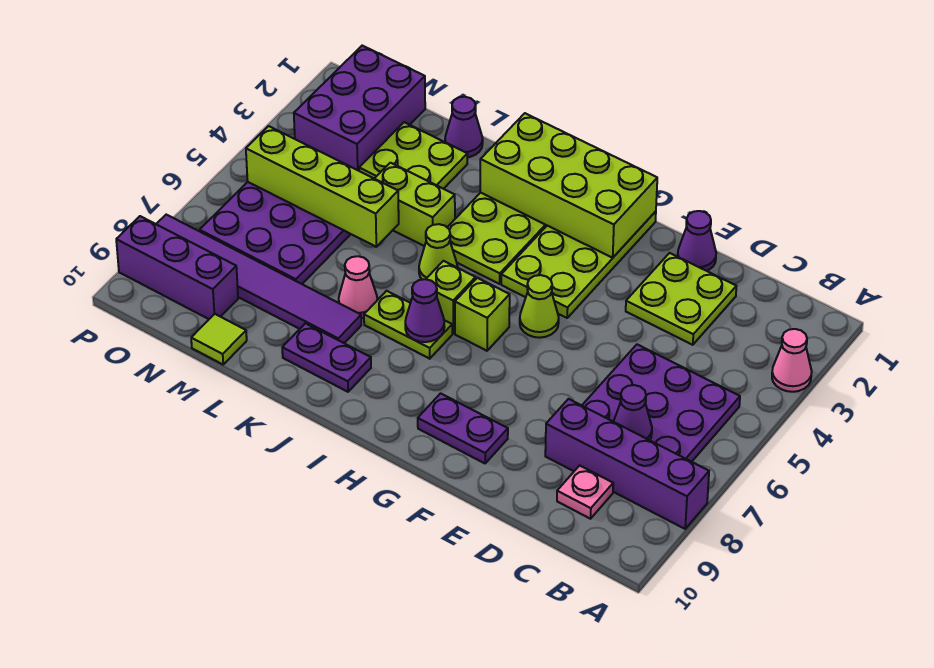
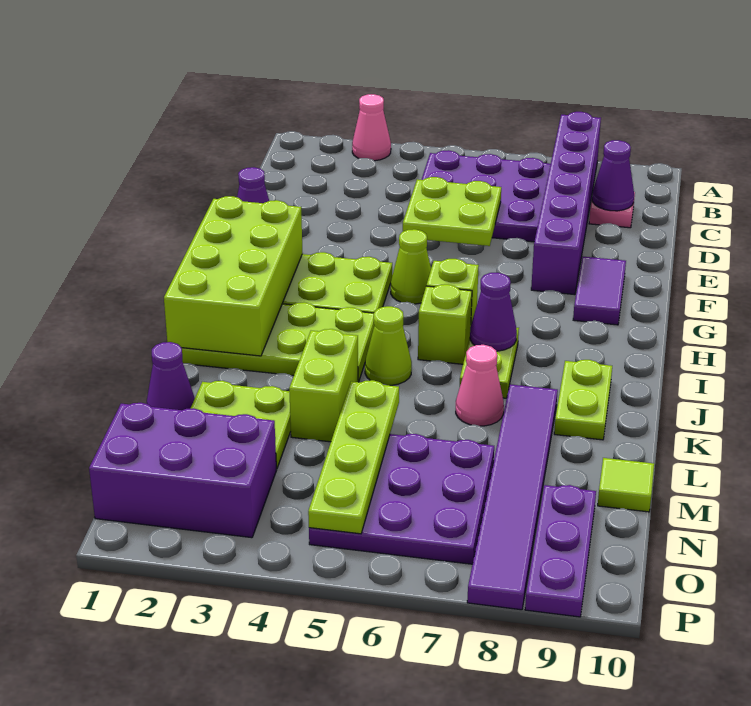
purple brick A8:D8 level 1 -> purple brick A8:F8 level 1
purple cone C7 level 2 -> purple cone C9 level 2
lime plate D2:E3 level 1 -> lime plate D5:E6 level 2
purple plate F9:G9 level 1 -> purple tile F9:G9 level 1
purple plate J9:K9 level 1 -> lime plate J9:K9 level 1
lime brick L5:O5 level 2 -> lime plate L5:O5 level 2
purple brick N9:P9 level 1 -> purple plate N9:P9 level 1

